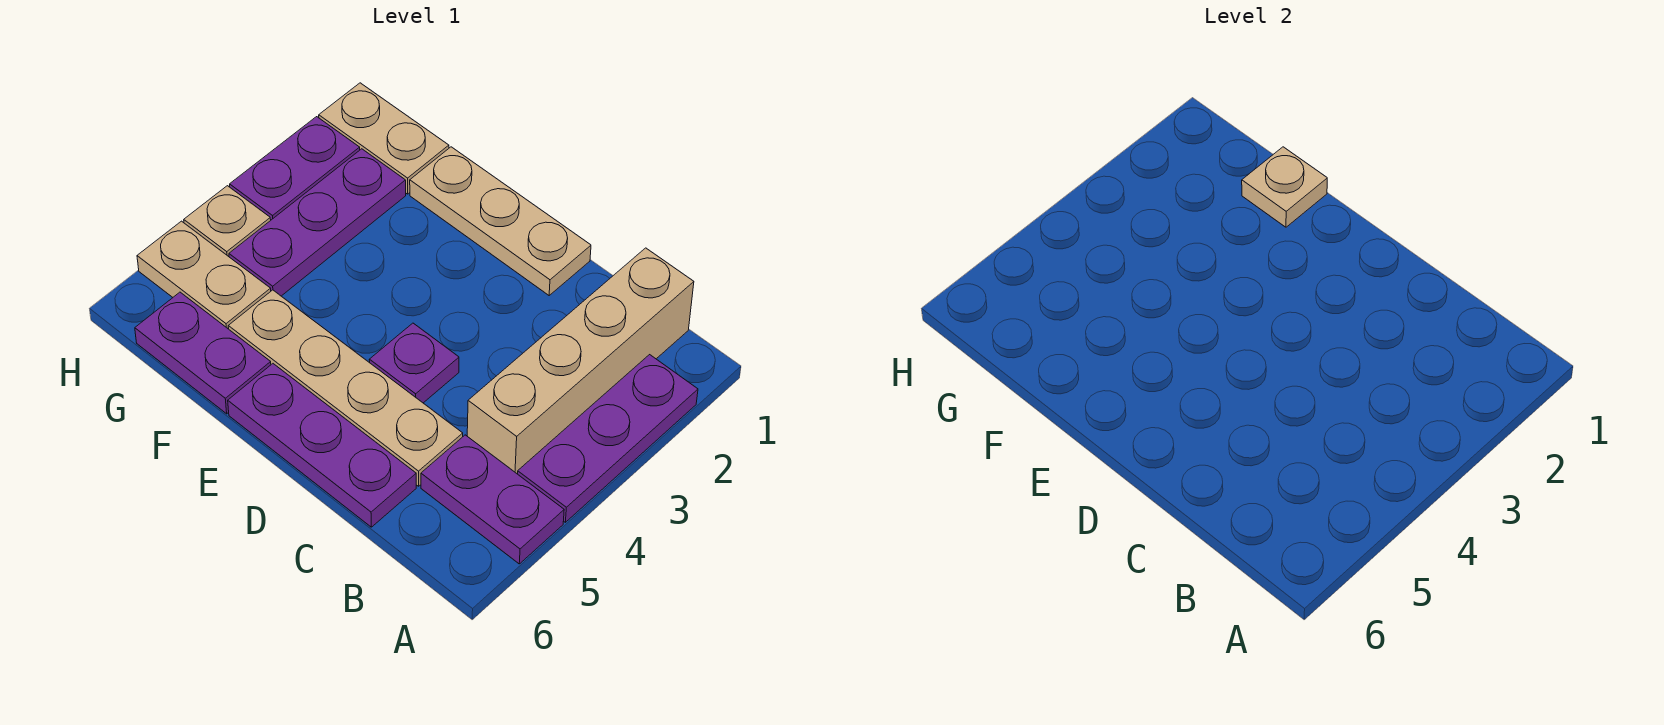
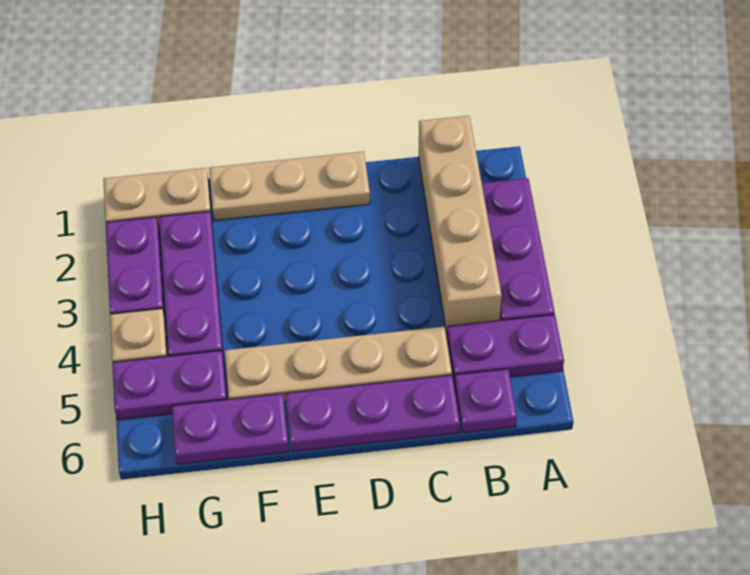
purple plate D4 level 1 -> purple plate B6 level 1
tan plate F1 level 2 -> none
tan plate G5:H5 level 1 -> purple plate G5:H5 level 1

